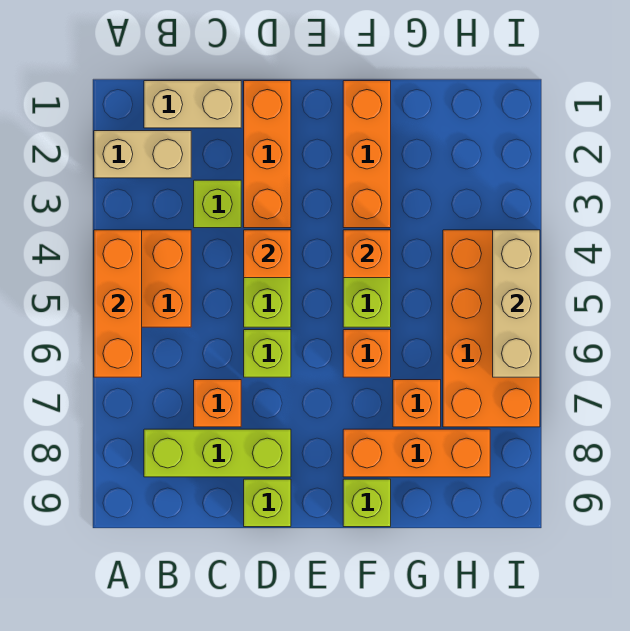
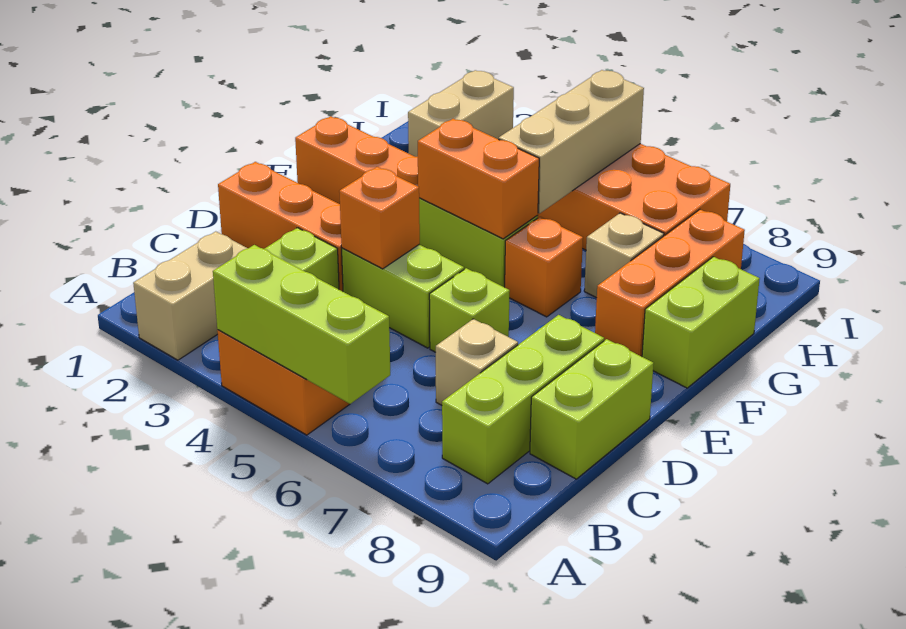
orange brick A4:A6 level 2 -> lime brick A4:A6 level 2
tan brick B1:C1 level 1 -> tan brick H2:I2 level 1
orange brick C7 level 1 -> tan brick C7 level 1
lime brick D9 level 1 -> lime brick C9:D9 level 1
orange brick F4 level 2 -> orange brick F4:F5 level 2
lime brick F9 level 1 -> lime brick F9:G9 level 1
orange brick G7 level 1 -> tan brick G7 level 1
tan brick I4:I6 level 2 -> tan brick G5:I5 level 2

